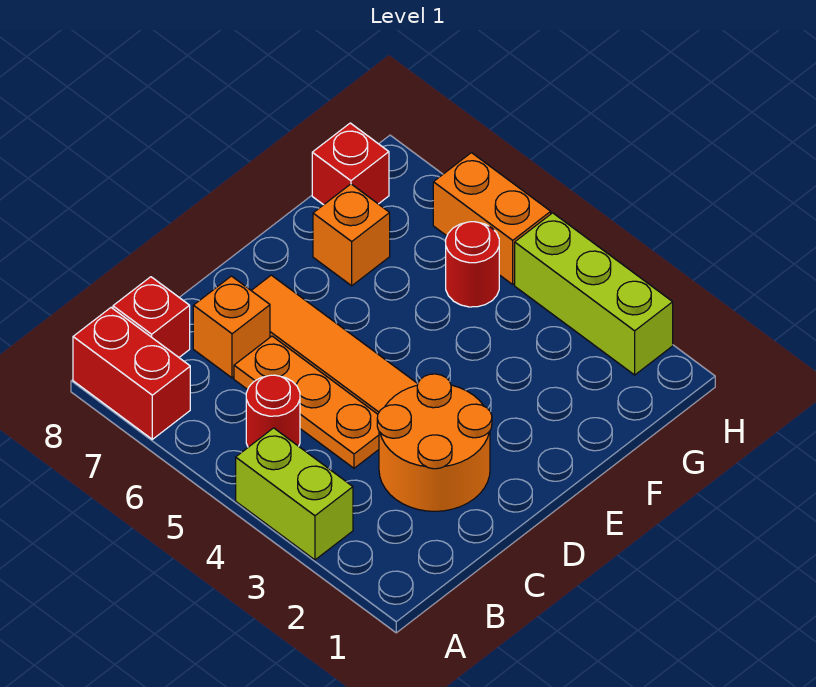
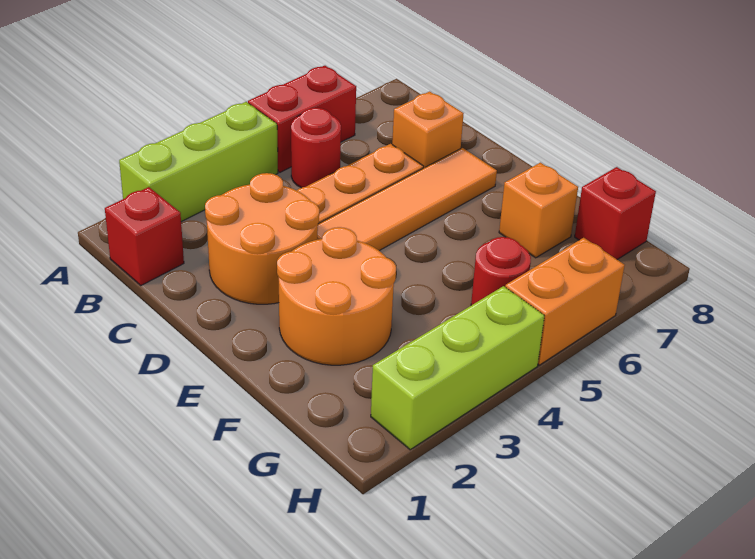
lime brick A3:A4 level 1 -> lime brick A2:A4 level 1
red brick A7:A8 level 1 -> red brick A5:A6 level 1
red brick B8 level 1 -> red brick B1 level 1
none -> orange round brick E2:F3 level 1

